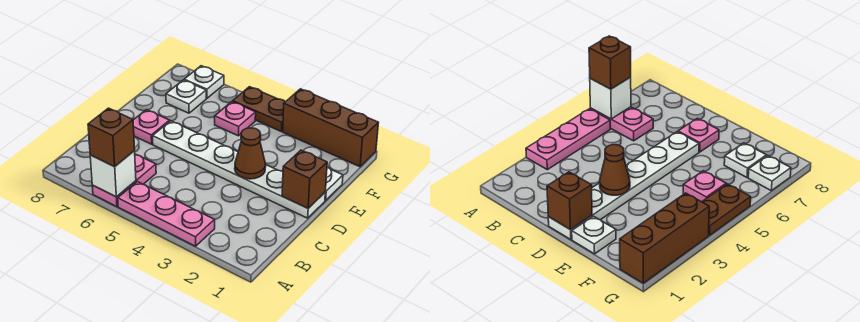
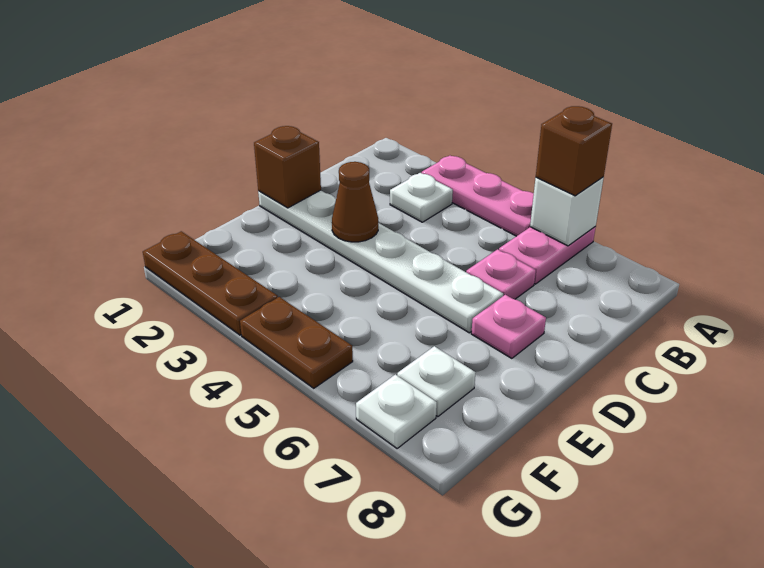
white plate E1 level 1 -> white plate B3 level 1
pink plate F5 level 1 -> pink plate C6 level 1
brown brick G1:G3 level 1 -> brown plate G1:G3 level 1

